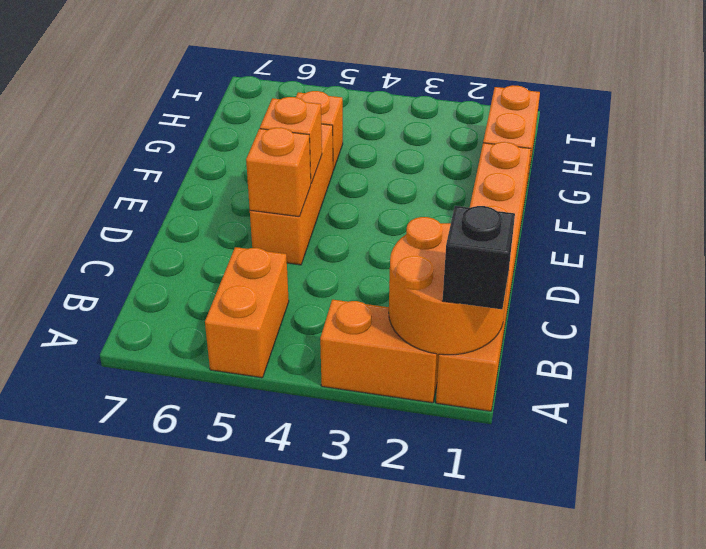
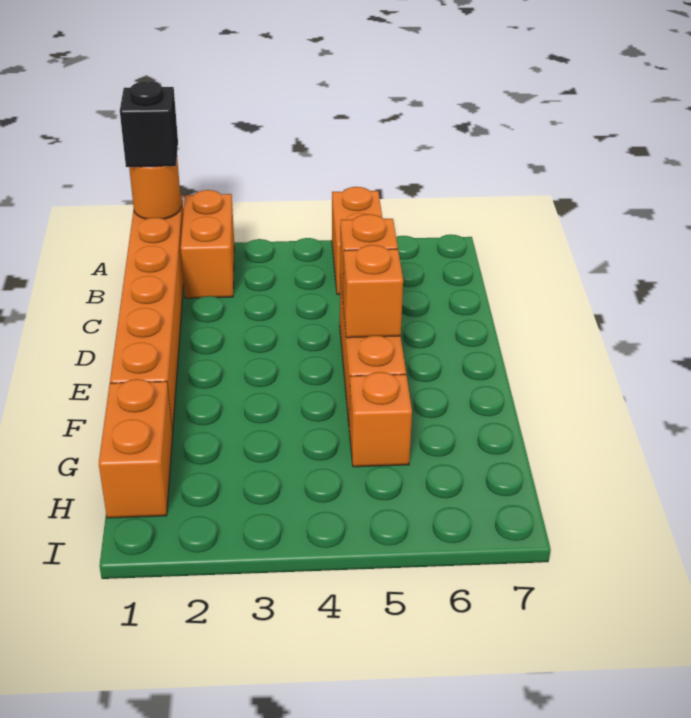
orange round brick A1:B2 level 2 -> orange round brick A1 level 2
orange brick A2:A3 level 1 -> orange brick A2:B2 level 1

